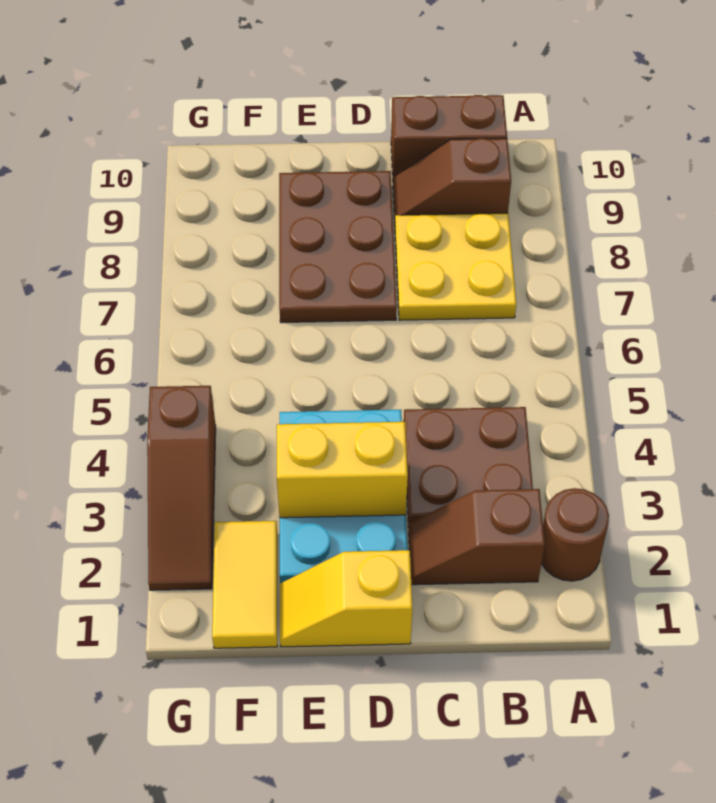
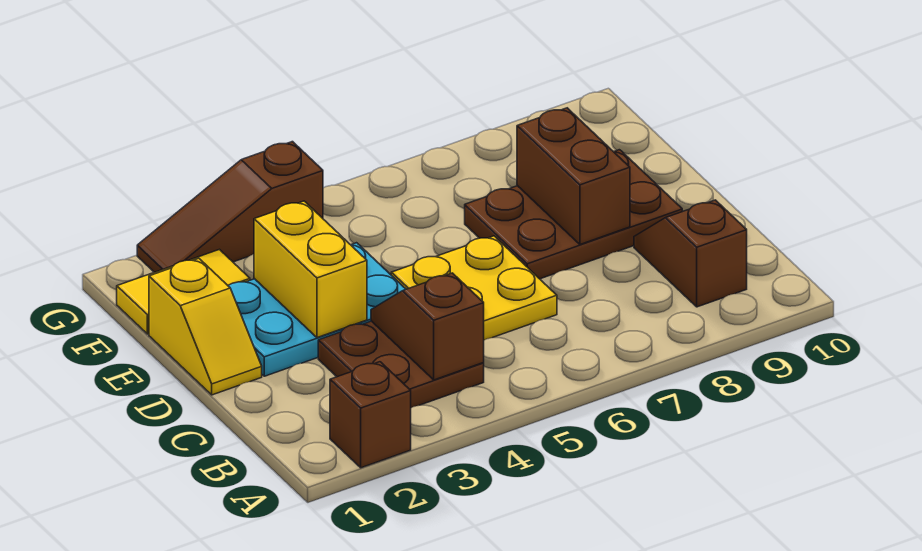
brown round brick A2 level 1 -> brown brick A2 level 1
brown slope B2:C2 level 1 top B -> brown slope B4:C4 level 2 top B
yellow plate B7:C8 level 1 -> yellow plate C5:D6 level 1
brown brick B10:C10 level 1 -> brown brick D8:E8 level 2
yellow slope D1:E1 level 1 top D -> yellow slope D1:E1 level 1 top E

